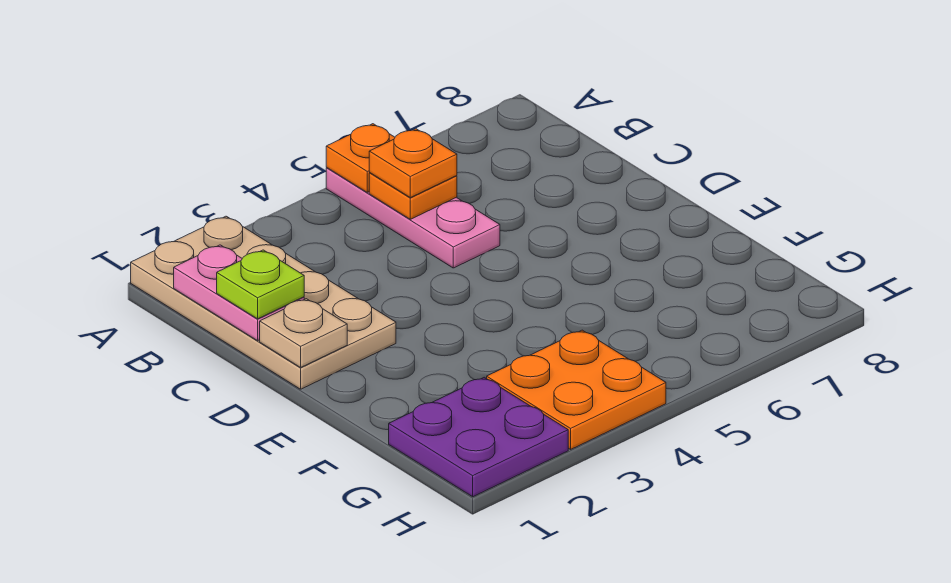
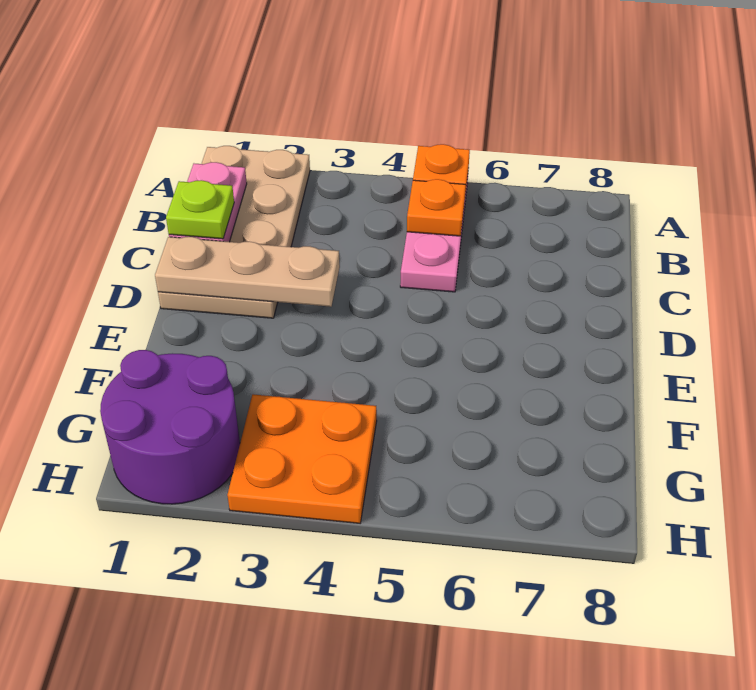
orange plate B5 level 3 -> none
tan plate D1 level 2 -> tan plate D1:D3 level 2
purple plate G1:H2 level 1 -> purple round brick G1:H2 level 1

